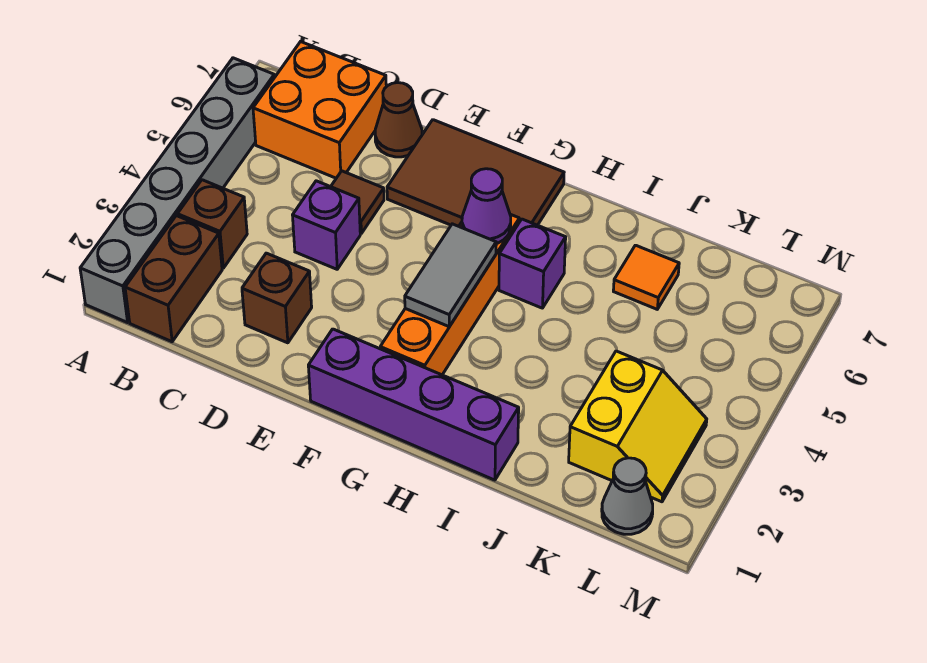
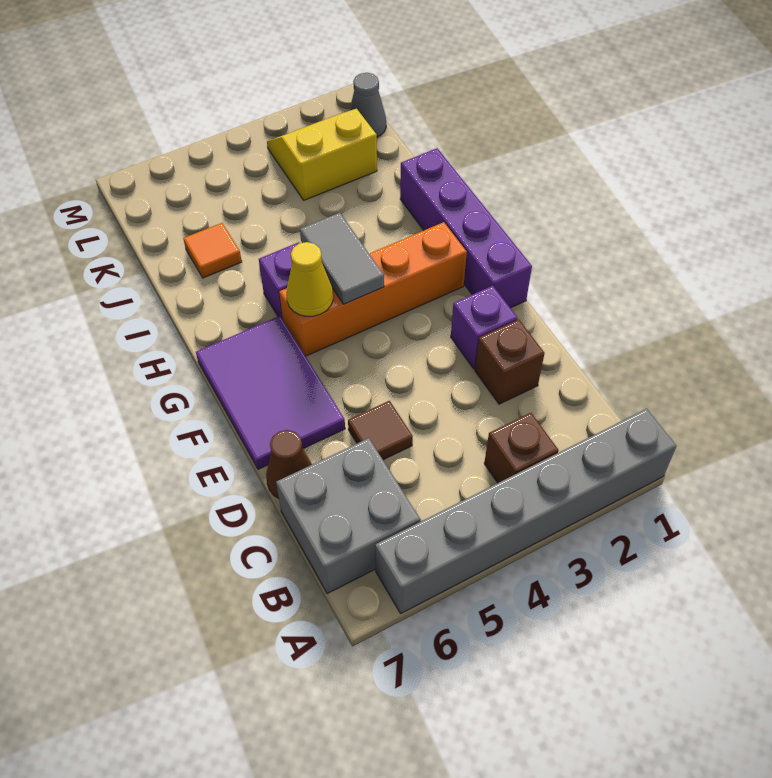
brown brick B1:B2 level 1 -> none
orange brick B6:C7 level 1 -> grey brick B6:C7 level 1
purple brick D4 level 1 -> purple brick E2 level 1
brown tile E6:G7 level 1 -> purple tile E6:G7 level 1
grey tile G3:G4 level 2 -> grey tile G4:H4 level 2
purple cone G5 level 2 -> yellow cone G5 level 2

